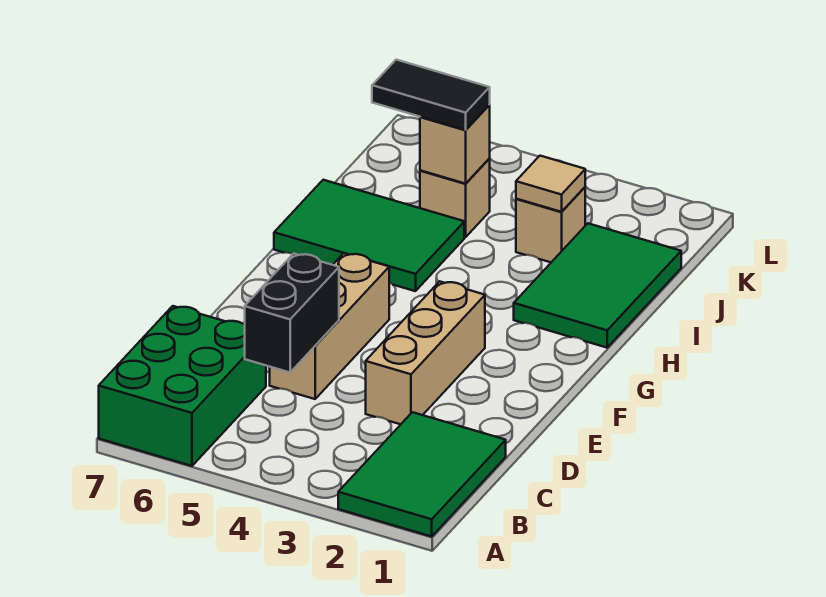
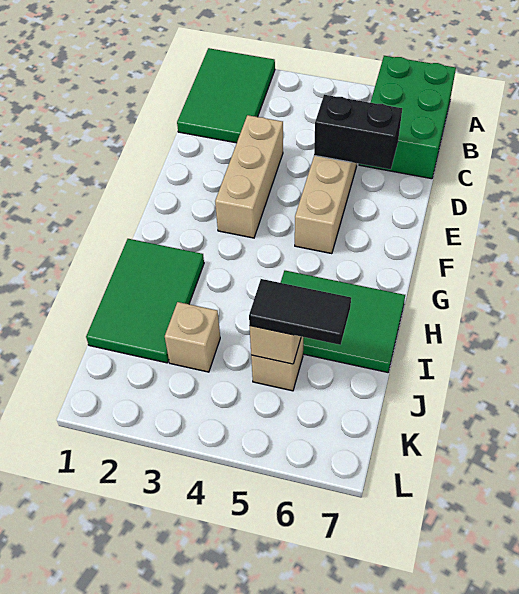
black brick C5:D5 level 2 -> black brick D5:D6 level 2
tan tile J3 level 2 -> none

